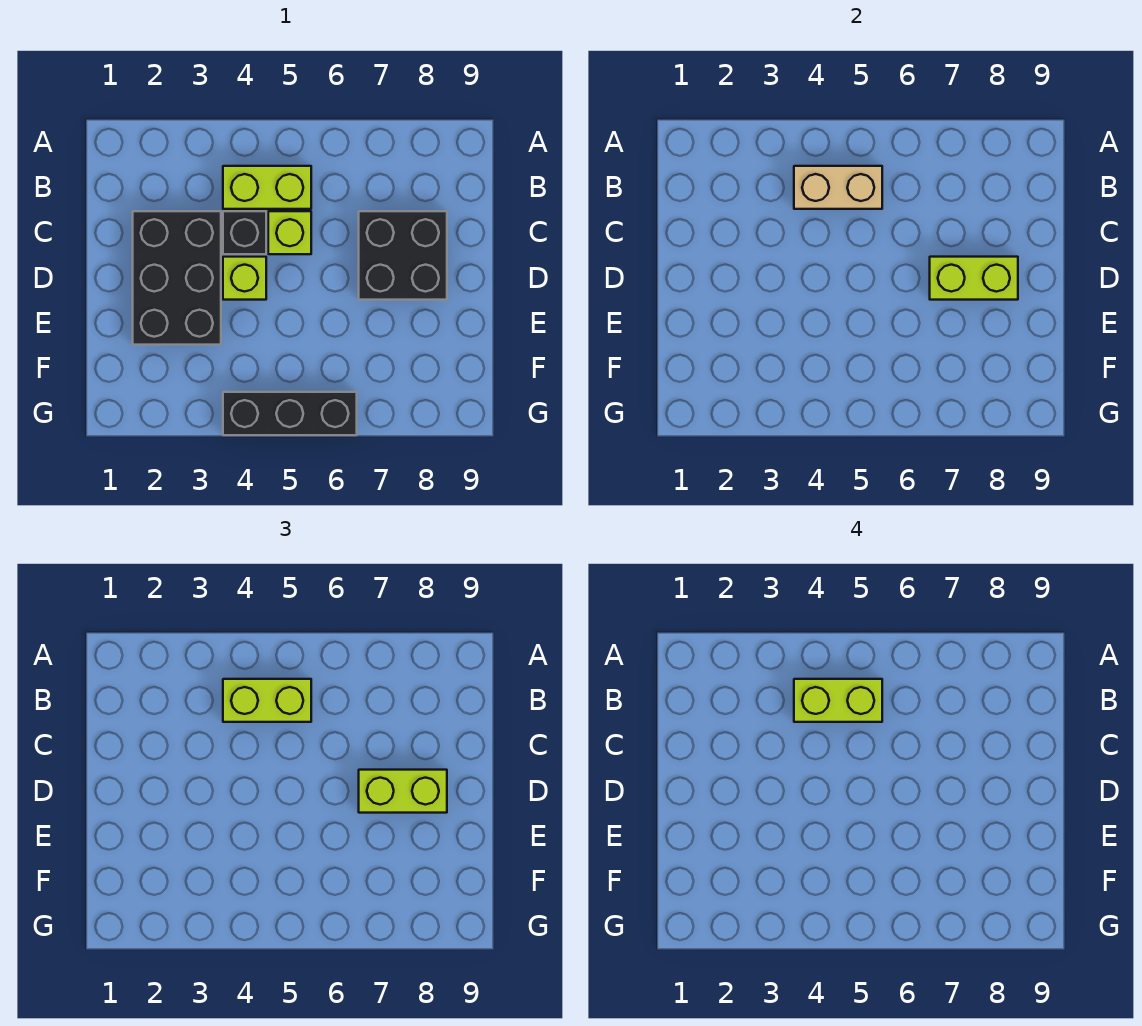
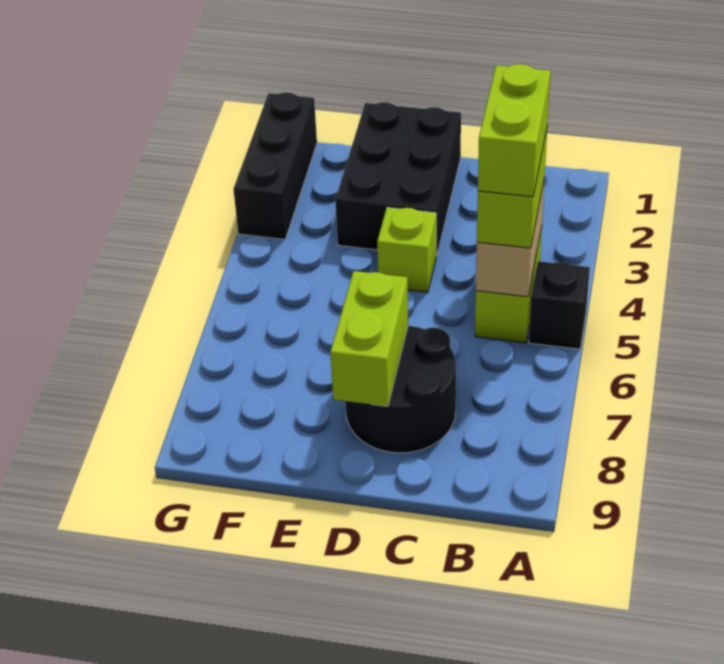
black brick C2:E3 level 1 -> black brick D1:E3 level 1
black brick C4 level 1 -> black brick A5 level 1
lime brick C5 level 1 -> none
black brick C7:D8 level 1 -> black round brick C7:D8 level 1
lime brick D7:D8 level 3 -> none
black brick G4:G6 level 1 -> black brick G1:G3 level 1

